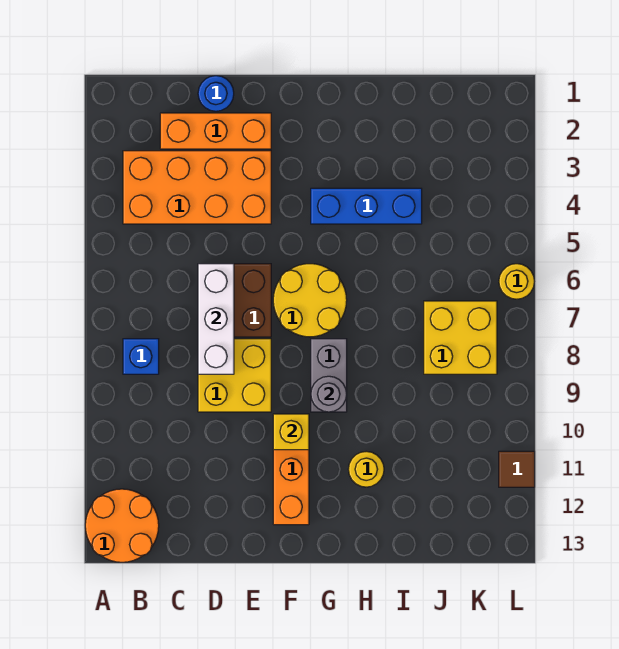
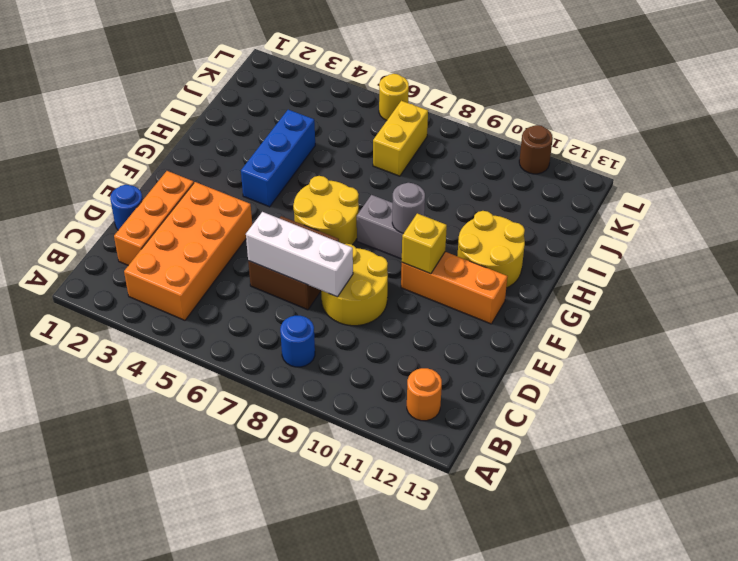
orange round brick A12:B13 level 1 -> orange round brick B12 level 1
blue brick B8 level 1 -> blue round brick B8 level 1
yellow brick D8:E9 level 1 -> yellow round brick D8:E9 level 1
yellow round brick H11 level 1 -> yellow round brick G11:H12 level 1
yellow brick J7:K8 level 1 -> yellow brick J7:K7 level 1
brown tile L11 level 1 -> brown round brick L11 level 1

